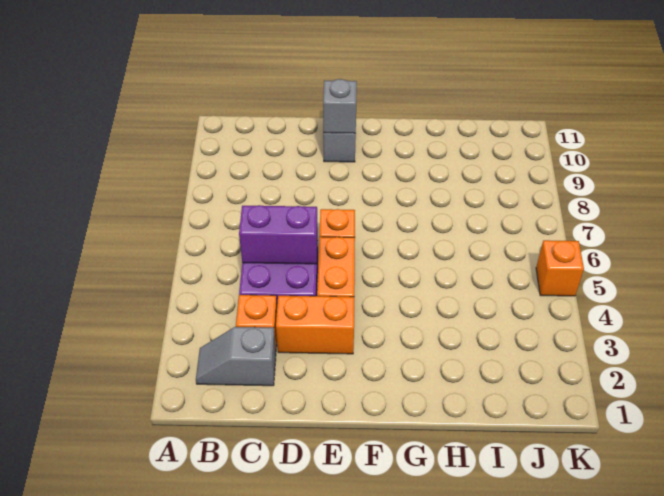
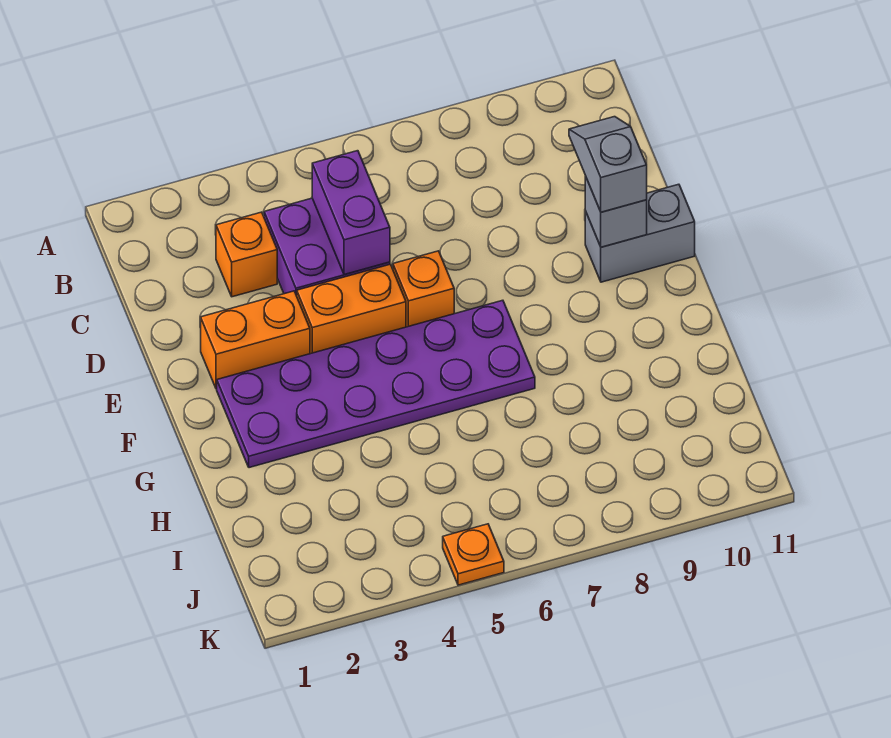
grey slope B2:C2 level 1 top C -> grey slope D10:E10 level 3 top E
orange brick D3:E3 level 1 -> orange brick E2:E3 level 1
none -> purple plate F2:G7 level 1
orange brick K5 level 1 -> orange plate K5 level 1

